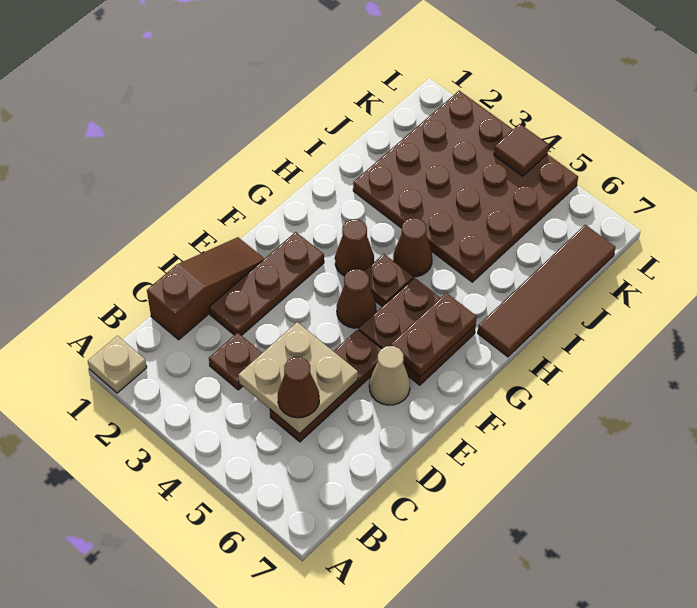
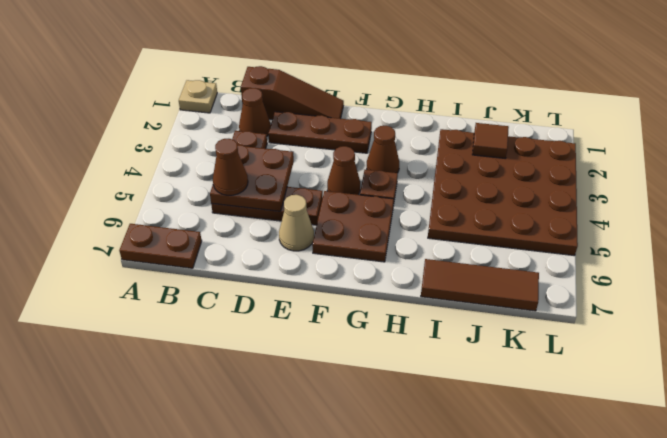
tan plate C4:D5 level 2 -> brown plate C4:D5 level 2
brown plate F6:G6 level 2 -> brown plate A7:B7 level 1
brown cone H4 level 1 -> brown cone C2 level 1
brown tile H7:K7 level 1 -> brown tile I7:K7 level 1
brown tile L4 level 2 -> brown tile J2 level 2

